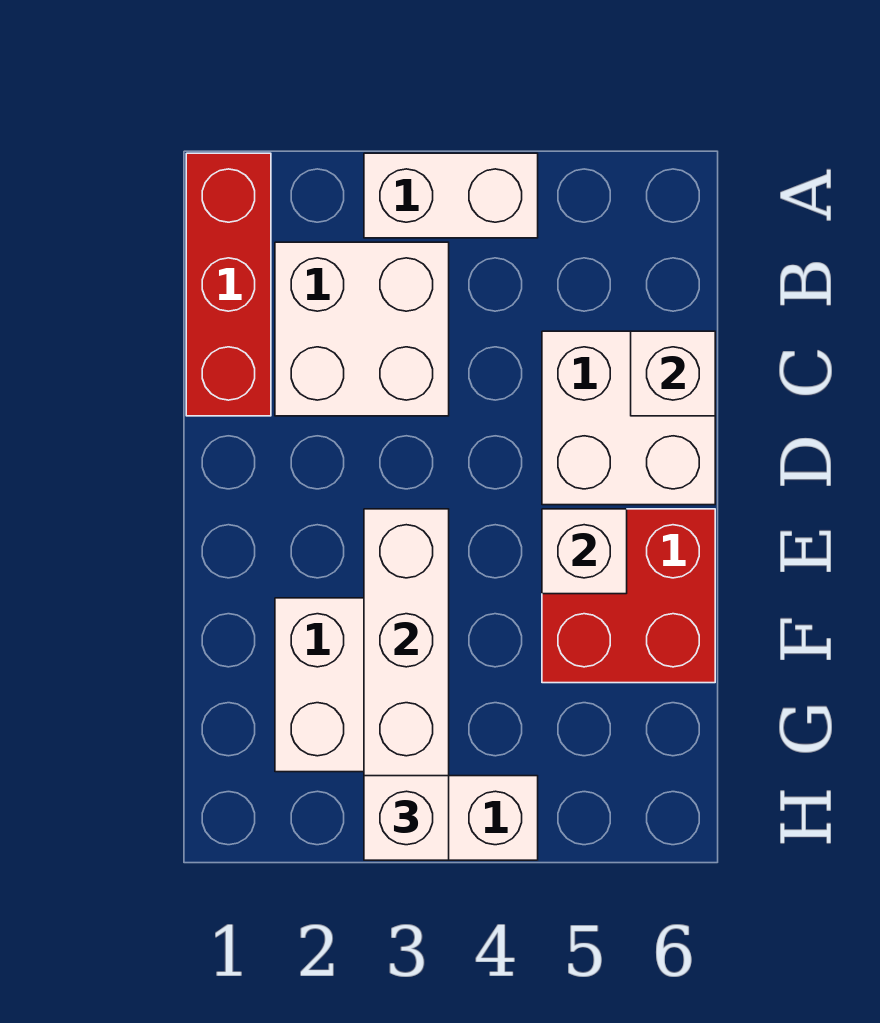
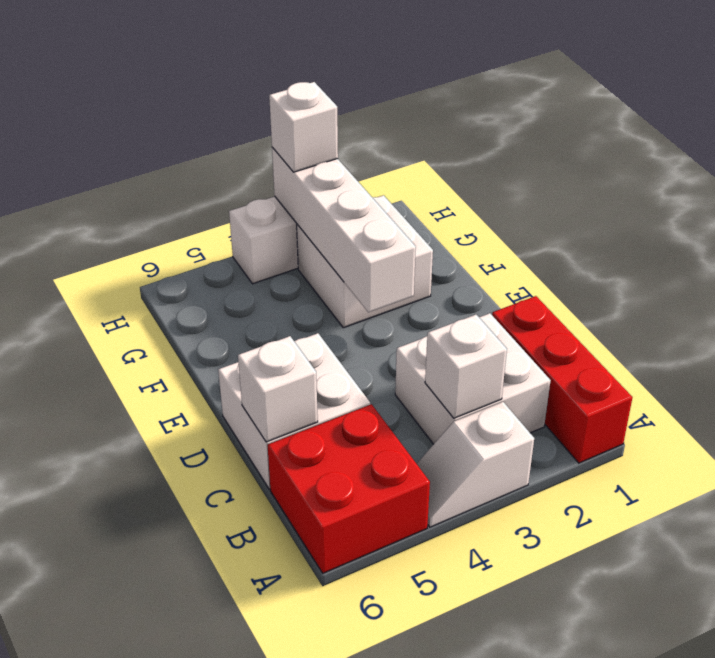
white brick A3:A4 level 1 -> white slope A3:A4 level 1 top 3
red brick E5:F6 level 1 -> red brick A5:B6 level 1
white brick E5 level 2 -> white brick B3 level 2

